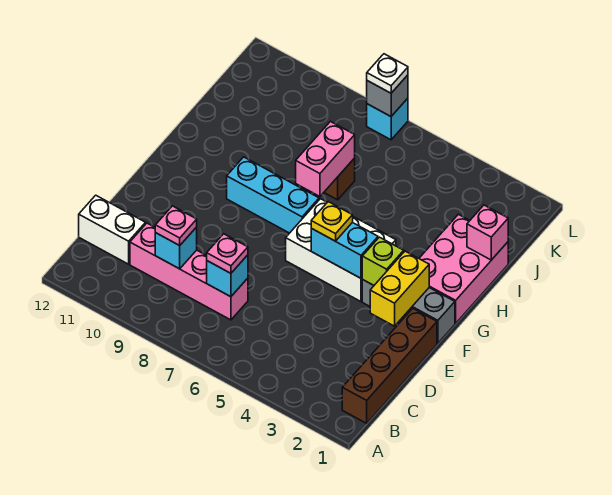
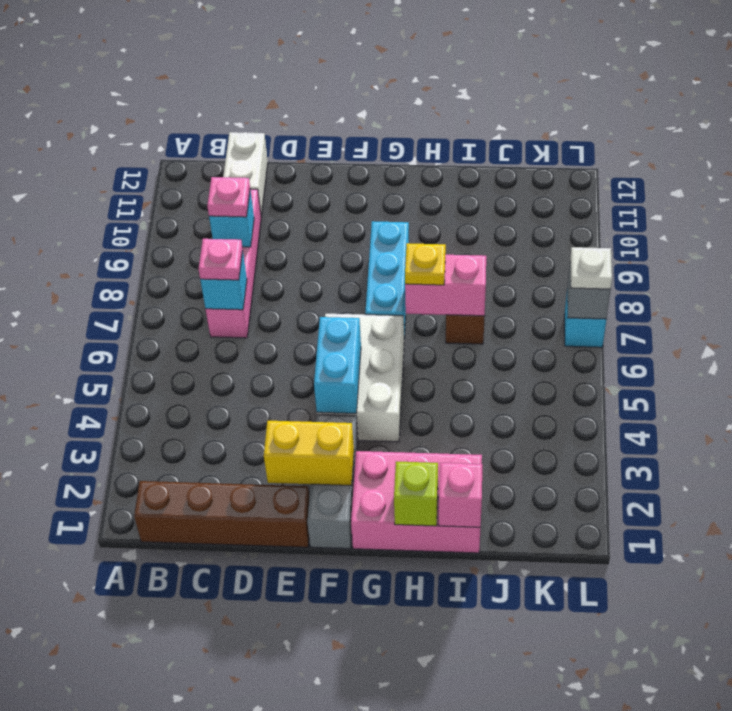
lime brick F3 level 2 -> lime brick H1 level 2
yellow plate F5 level 3 -> yellow plate H7 level 3

